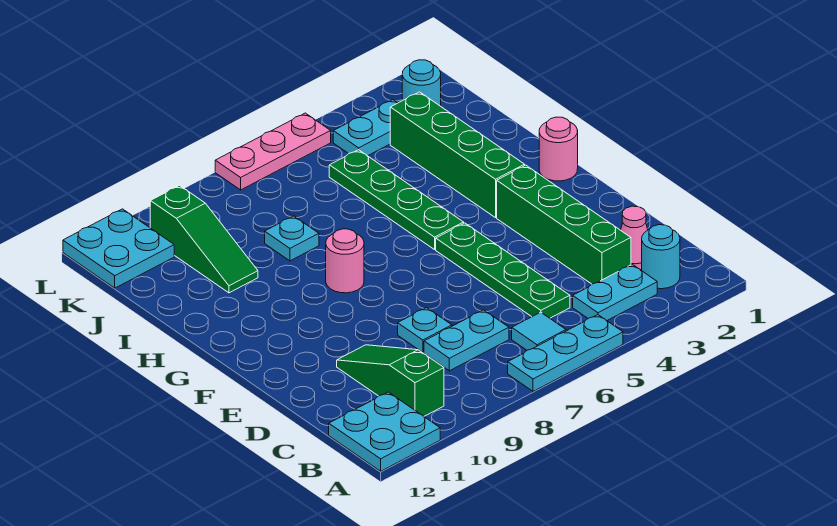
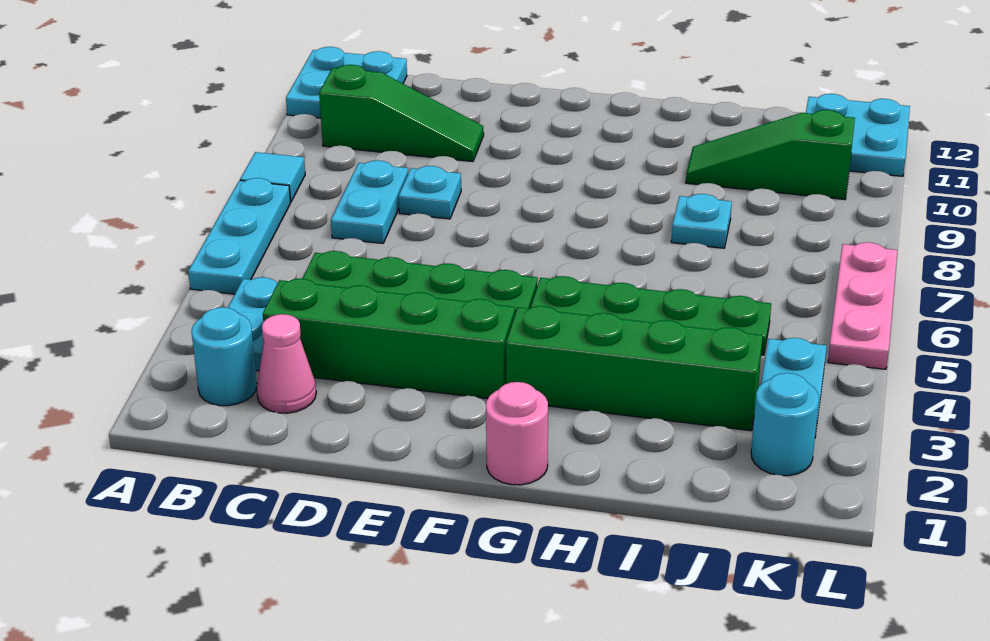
cyan tile B6 level 1 -> cyan tile A8 level 1
pink round brick G8 level 1 -> none

